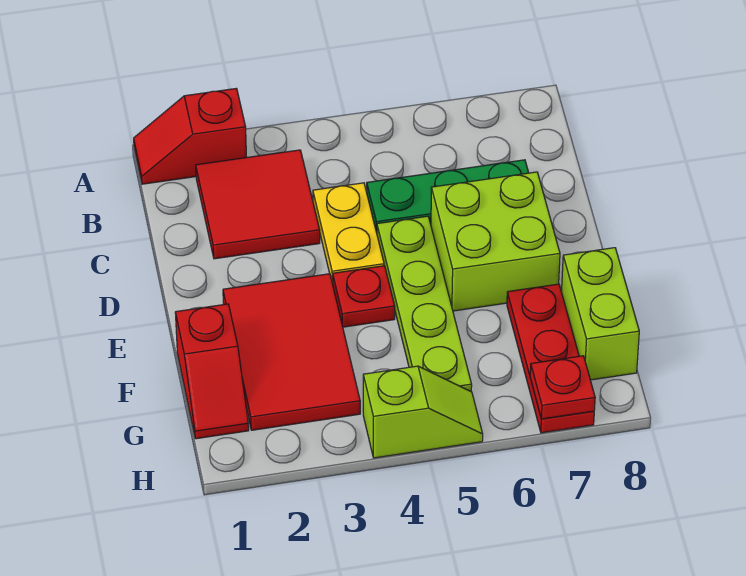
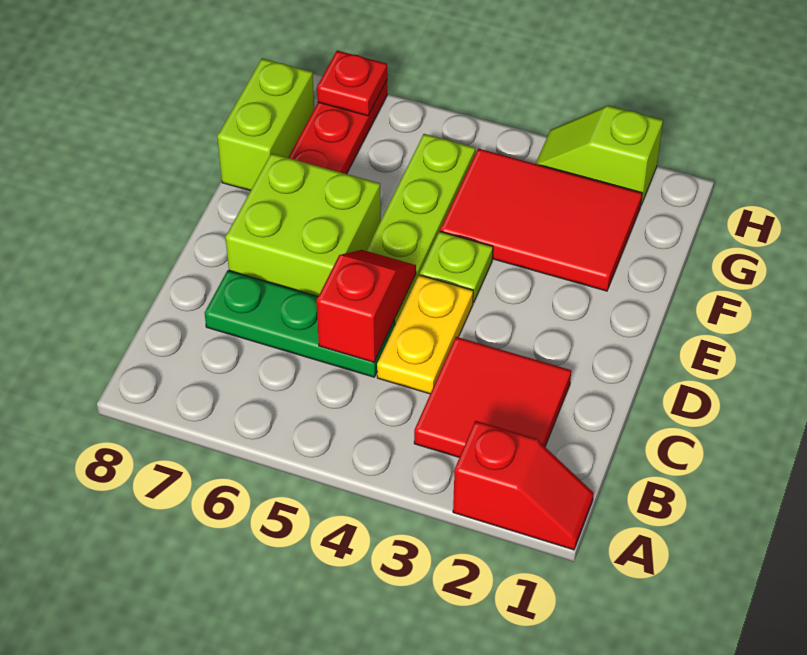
red tile E2:G3 level 1 -> red tile F2:G4 level 1
red plate E4 level 1 -> lime plate E4 level 1
red slope F1:G1 level 1 top F -> red slope C5:D5 level 2 top C
lime slope H4:H5 level 1 top 4 -> lime slope H2:H3 level 1 top 2

